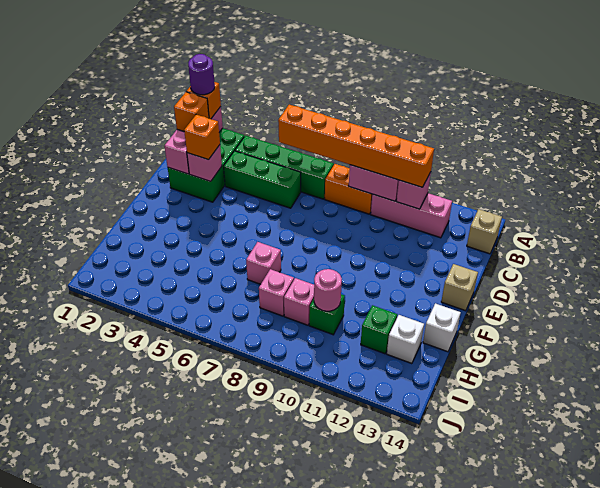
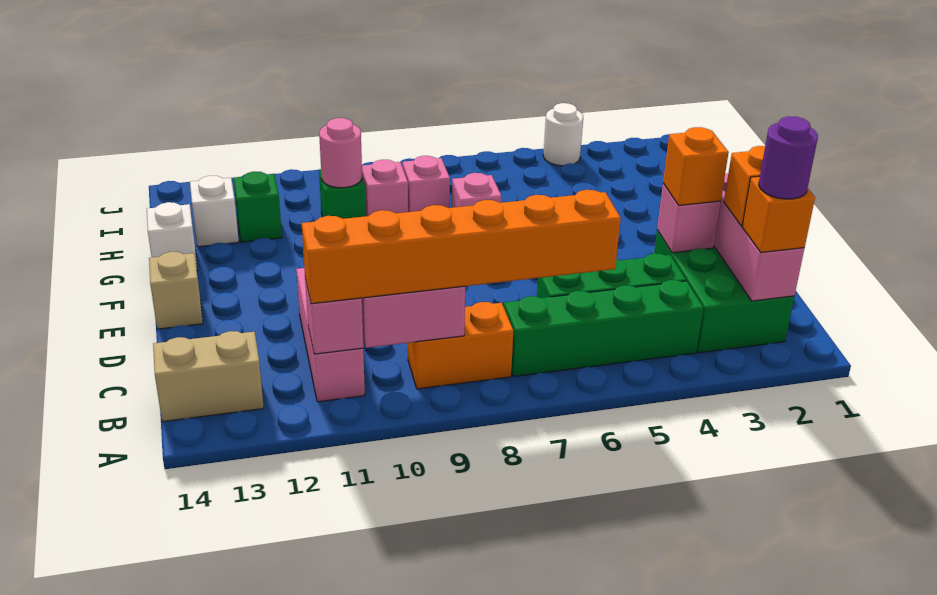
pink brick B10:B12 level 1 -> pink brick B11:D11 level 1
tan brick B14 level 1 -> tan brick B13:B14 level 1
none -> white round brick J4 level 1

